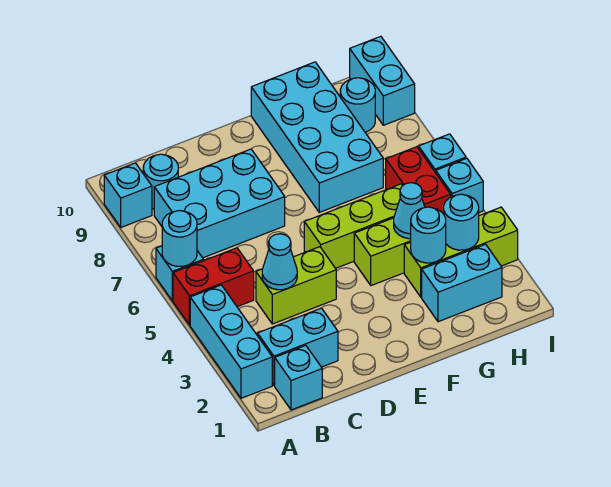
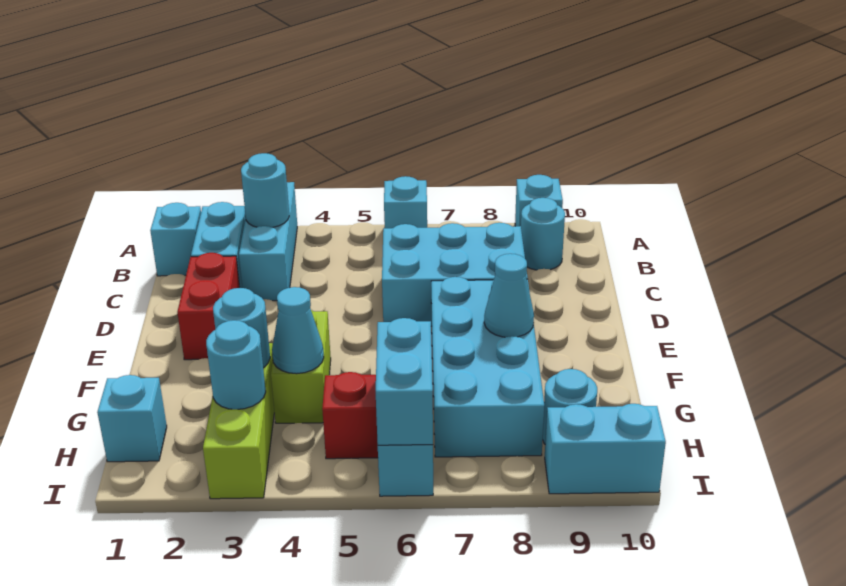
cyan brick A2:A4 level 1 -> cyan brick A3:C3 level 1
red brick A5:B5 level 1 -> red brick D2:E2 level 1
cyan round brick A6 level 2 -> cyan round brick B3 level 2
cyan brick B7:D8 level 1 -> cyan brick C6:D8 level 1
lime brick C4:D4 level 1 -> none
cyan cone C4 level 2 -> cyan cone F8 level 2
lime brick E5:G5 level 1 -> none
cyan brick F7:G10 level 1 -> cyan brick E7:H8 level 1
cyan brick G2:H2 level 1 -> cyan brick H6:I6 level 2
cyan brick I5 level 1 -> cyan brick H1 level 1

